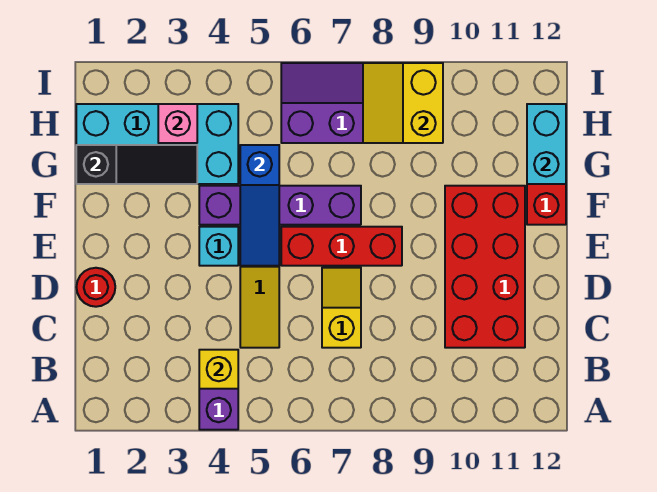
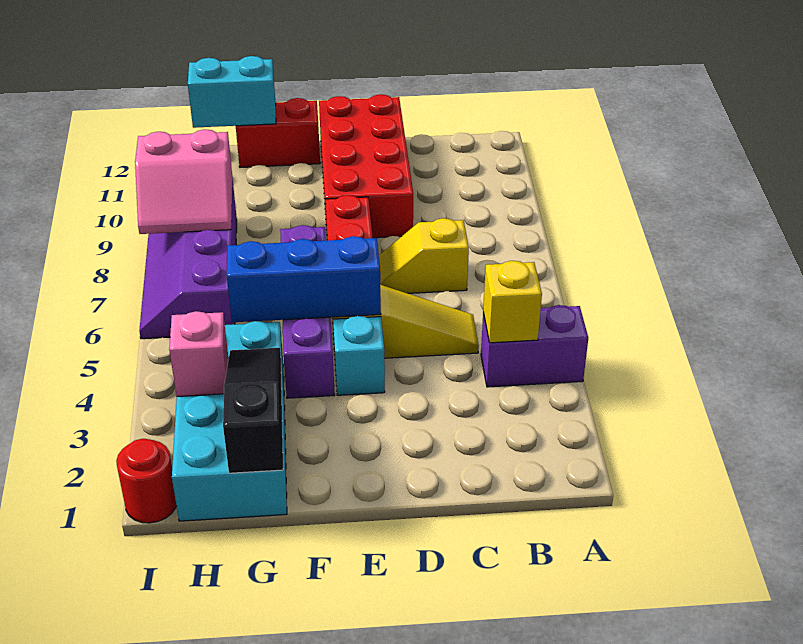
red brick C10:F11 level 1 -> red brick D9:E12 level 1
red round brick D1 level 1 -> red round brick I1 level 1
blue slope E5:G5 level 2 top G -> blue brick E5:G5 level 2
yellow slope H8:I9 level 2 top 9 -> pink slope H8:I9 level 2 top 9

